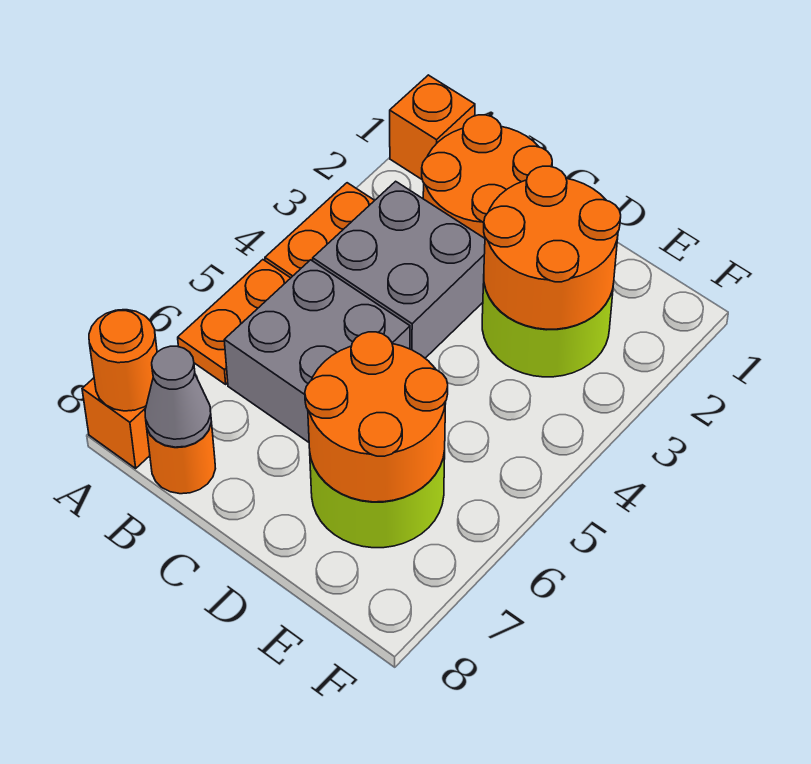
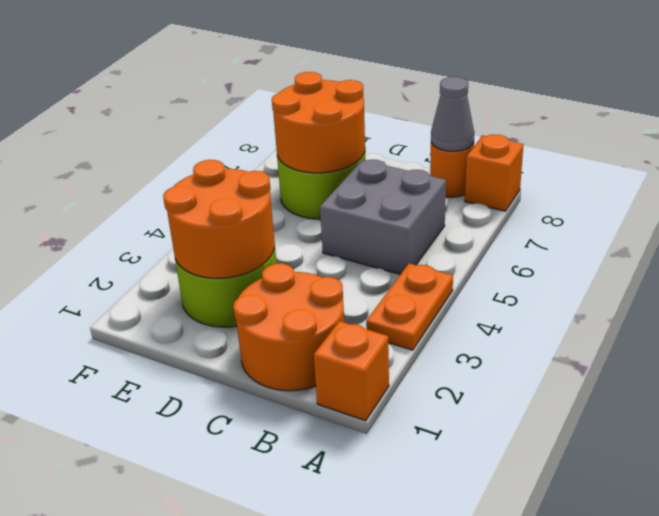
orange plate A5:A6 level 1 -> none
orange round brick A8 level 2 -> none
grey brick B3:C4 level 1 -> none

